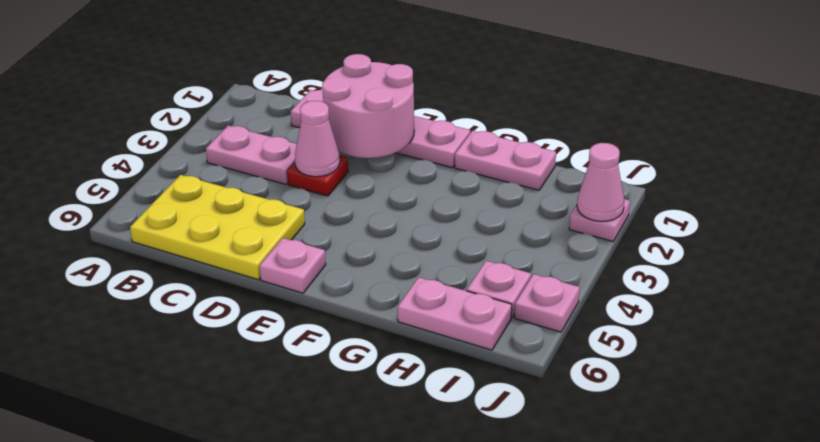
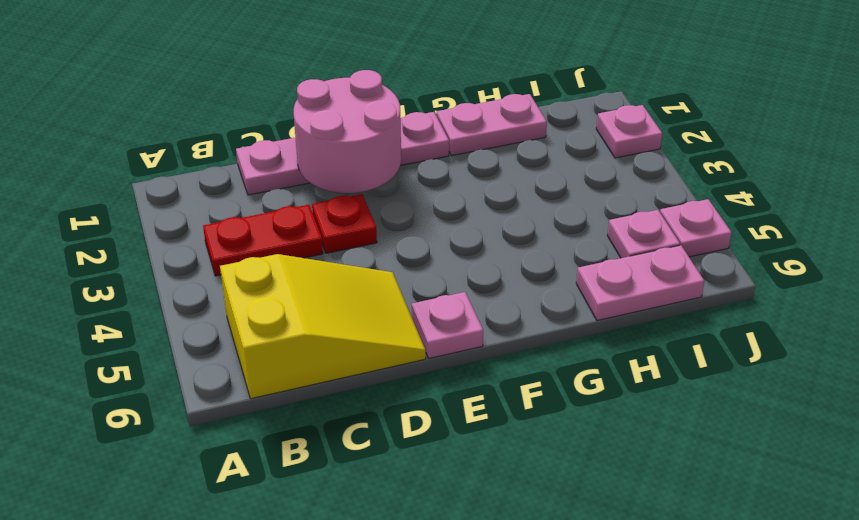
pink plate B3:C3 level 1 -> red plate B3:C3 level 1
yellow plate B5:D6 level 1 -> yellow slope B5:D6 level 1 top B
pink cone D3 level 2 -> none
pink cone J2 level 2 -> none

